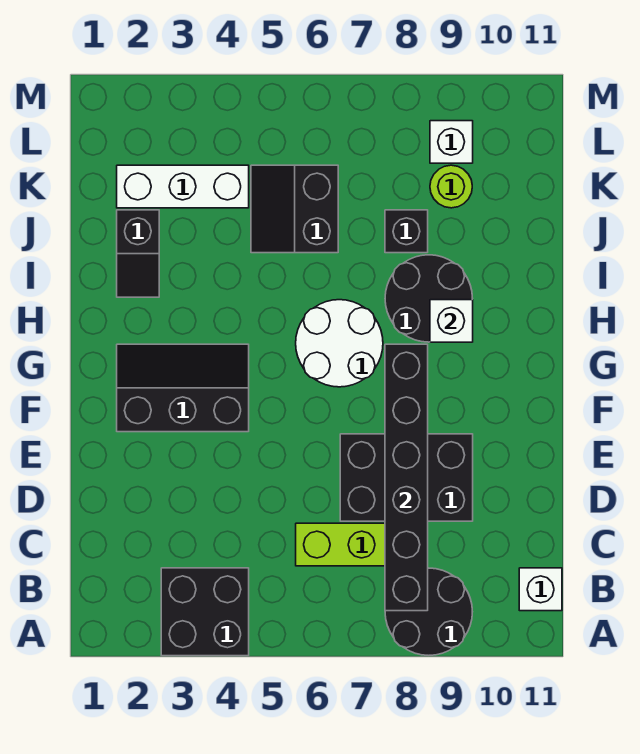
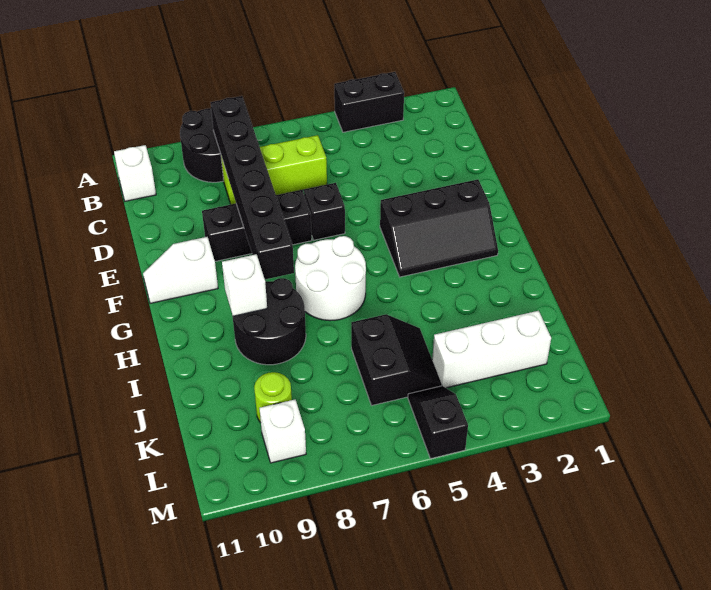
black brick A3:B4 level 1 -> black brick A3:A4 level 1
black brick D7:E9 level 1 -> black brick E7:E9 level 1
none -> white slope F10:F11 level 1 top 10
black slope I2:J2 level 1 top J -> black slope L5:M5 level 1 top M
black brick J8 level 1 -> black brick E6 level 1

